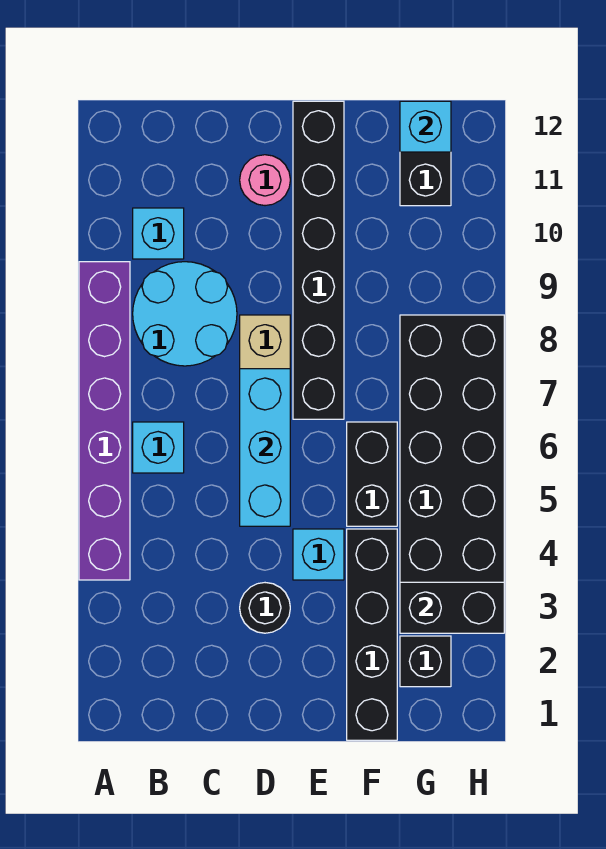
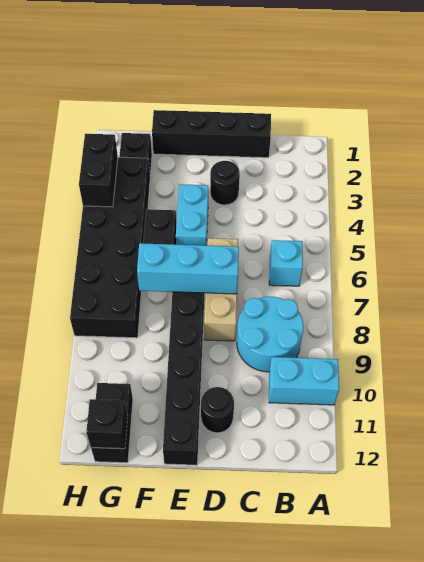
purple brick A4:A9 level 1 -> none
cyan brick B10 level 1 -> cyan brick A10:B10 level 1
cyan brick D5:D7 level 2 -> cyan brick D7:F7 level 2
pink round brick D11 level 1 -> black round brick D11 level 1
cyan brick E4 level 1 -> cyan brick E4:E5 level 1
black brick F1:F4 level 1 -> black brick C1:F1 level 1
black brick G3:H3 level 2 -> black brick H3:H4 level 2
cyan brick G12 level 2 -> black brick G12 level 2

